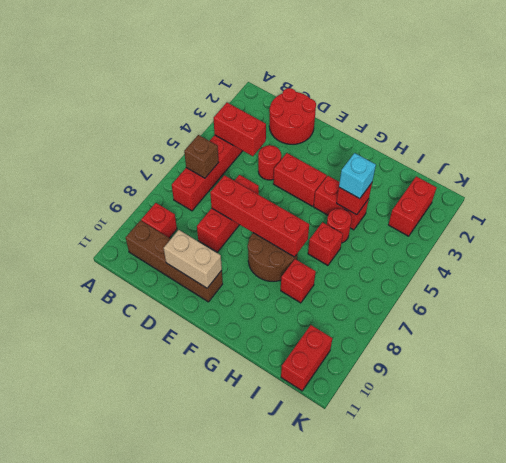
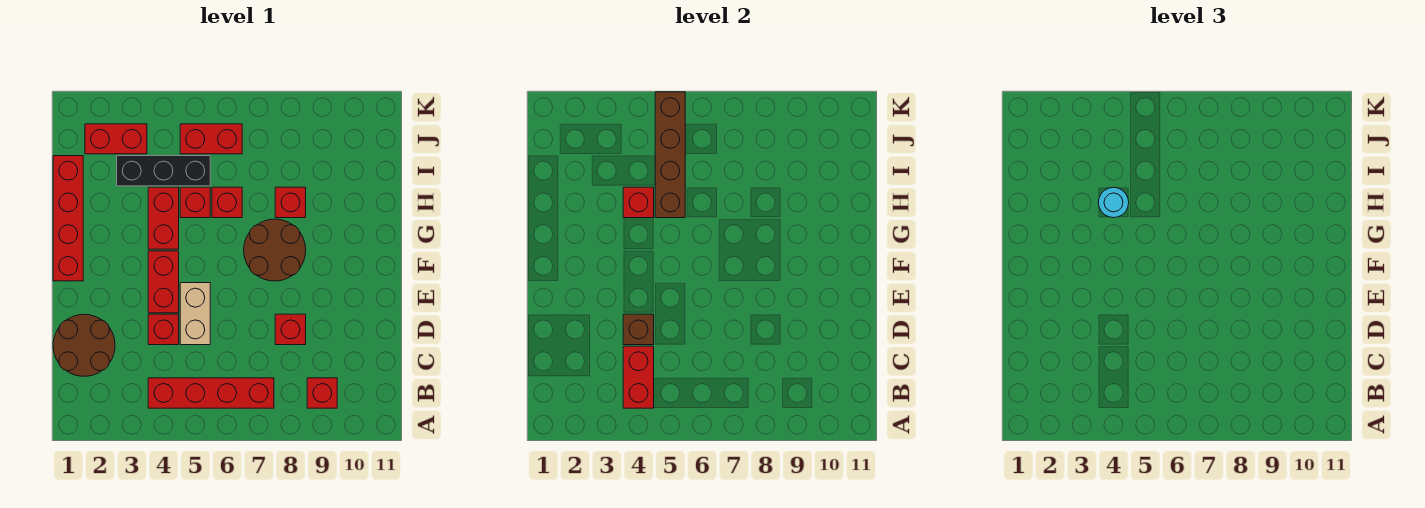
brown brick B6 level 2 -> brown brick D4 level 2
brown brick B10:E10 level 1 -> brown brick H5:K5 level 2
red round brick C1:D2 level 1 -> brown round brick C1:D2 level 1
red round brick D4 level 1 -> red brick D4 level 1
red brick D6:D8 level 1 -> red brick D8 level 1
red brick D7:G7 level 2 -> red brick F1:I1 level 1
tan brick D10:E10 level 2 -> tan brick D5:E5 level 1
cyan brick H4 level 3 -> cyan round brick H4 level 3
red round brick H5 level 1 -> red brick H5 level 1
none -> black brick I3:I5 level 1
red brick J10:J11 level 1 -> red brick J5:J6 level 1

